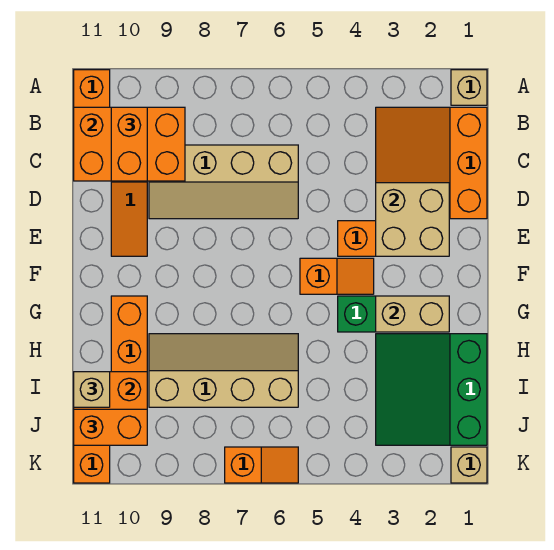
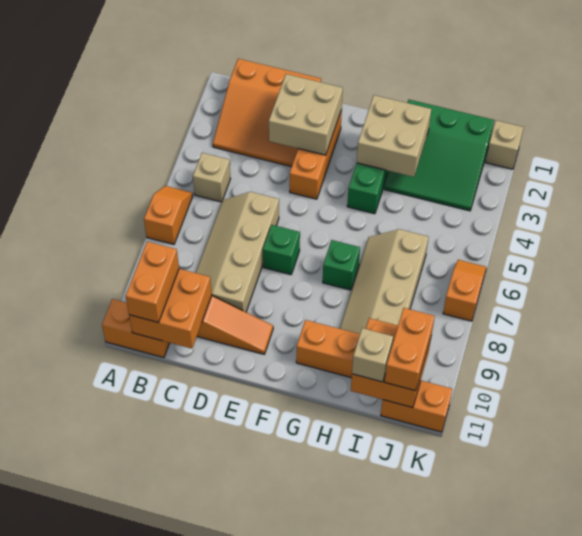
tan brick A1 level 1 -> tan brick B5 level 1
orange brick B9:C11 level 2 -> orange brick B10:C11 level 2
orange brick B10:C10 level 3 -> orange brick B10:B11 level 3
tan slope C6:D9 level 1 top C -> tan slope C6:D9 level 1 top D
none -> green brick E7 level 1
orange slope F4:F5 level 1 top 5 -> orange slope A6:A7 level 1 top 7
tan brick G2:G3 level 2 -> tan brick G2:H3 level 2
none -> green brick G7 level 1

